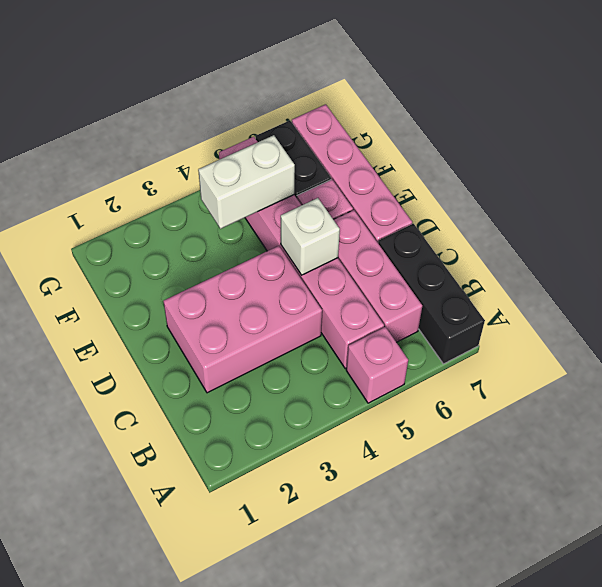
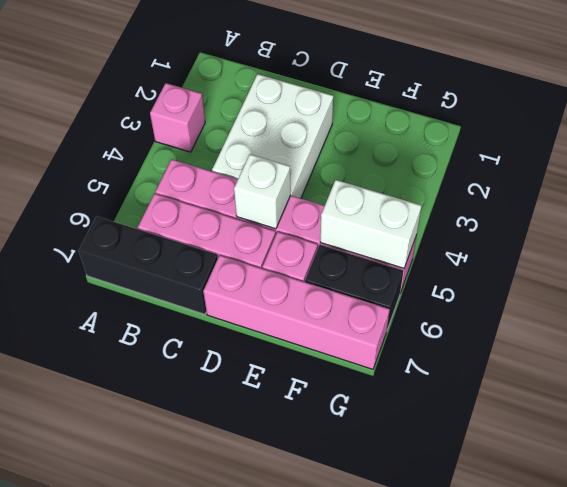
pink brick A5 level 1 -> pink brick A3 level 1
pink brick C2:D4 level 1 -> white brick C2:D4 level 1
white brick F4:F5 level 2 -> white brick F5:G5 level 2

